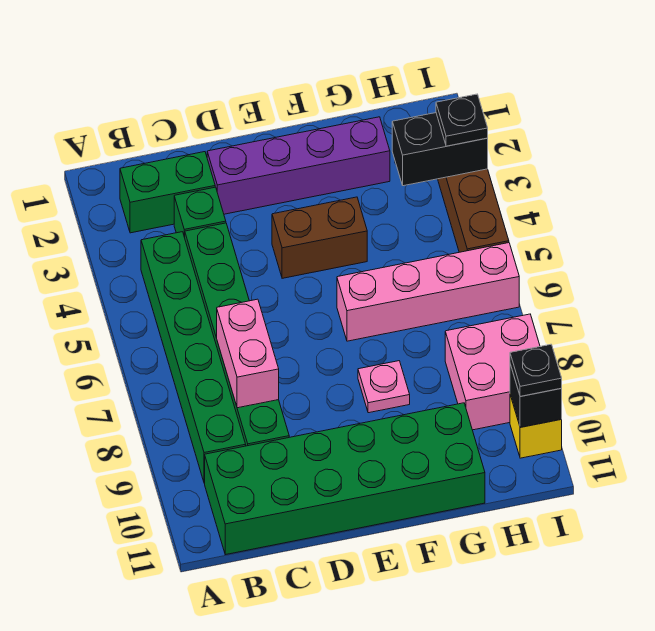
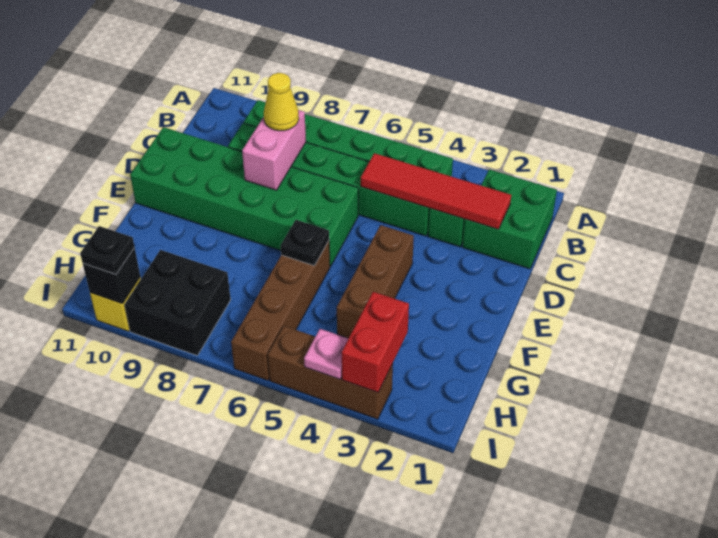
green brick B2:C2 level 1 -> green brick B1:C2 level 1
green brick B10:G11 level 1 -> green brick D6:E11 level 1
none -> red tile C2:C5 level 2
pink brick C7:C8 level 2 -> pink brick C8:D8 level 2
none -> yellow cone C8 level 3
purple brick D2:G2 level 1 -> none
brown brick E4:F4 level 1 -> brown brick E4:G4 level 1
pink brick F6:I6 level 1 -> brown brick F6:I6 level 1
pink plate F8 level 1 -> pink plate I4 level 2
black brick H3:I3 level 2 -> red brick H3:I3 level 2
pink brick H8:I9 level 1 -> black brick H8:I9 level 1
black plate I3 level 3 -> black plate F6 level 2

